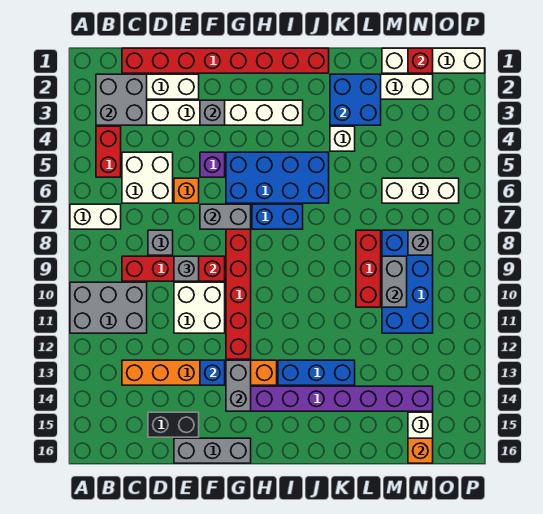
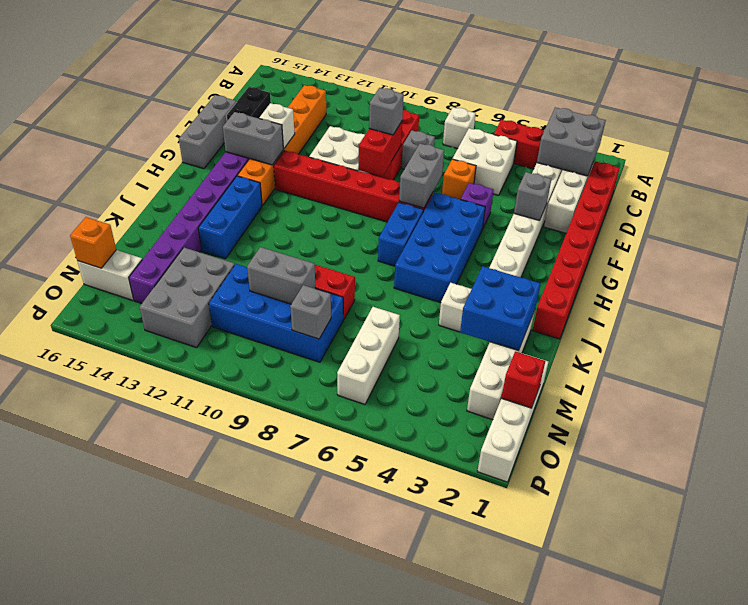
white brick A7:B7 level 1 -> white brick B7 level 1
grey brick A10:C11 level 1 -> grey brick M12:O13 level 1
blue brick F13 level 2 -> white brick F13 level 2

